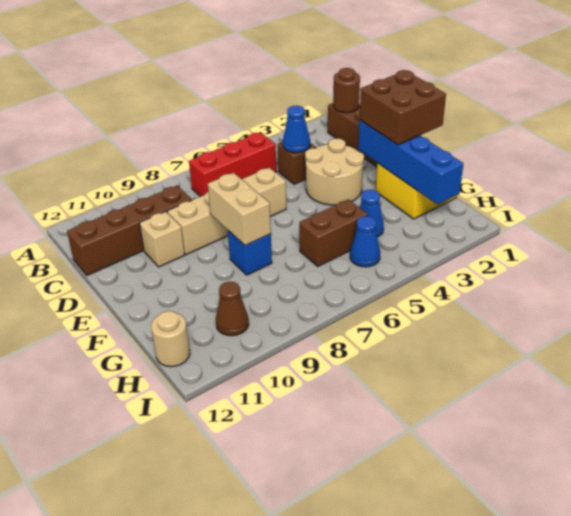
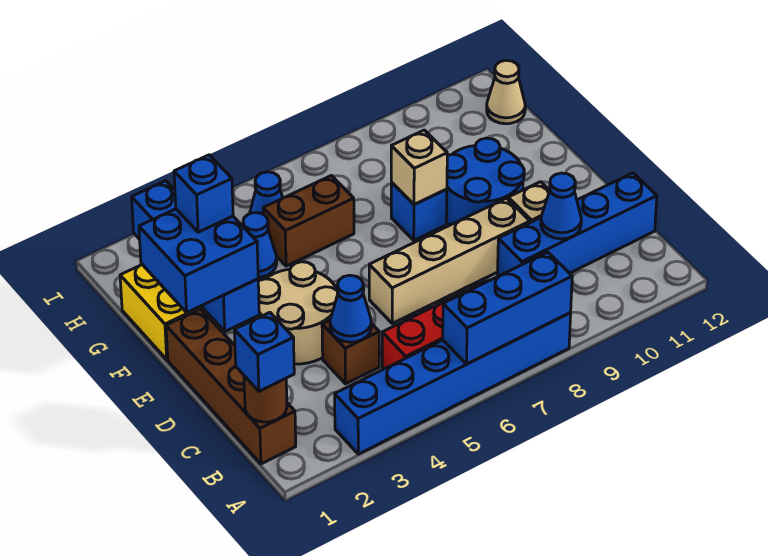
none -> blue brick A3:A8 level 1
none -> blue brick A6:A8 level 2
none -> blue brick B1 level 3
brown brick C9:C12 level 1 -> blue brick C9:C12 level 1
none -> blue cone C10 level 2
brown brick E1:F2 level 3 -> blue brick E1:F2 level 3
tan brick E8:F8 level 2 -> tan brick F8 level 2
none -> blue round brick E9:F10 level 1
none -> blue brick F2 level 4
brown cone H10 level 1 -> none
tan round brick H12 level 1 -> tan cone H12 level 1

